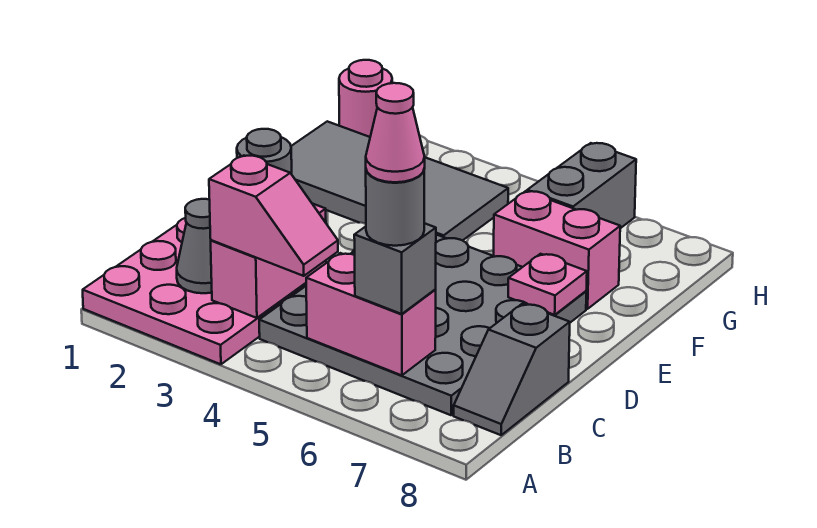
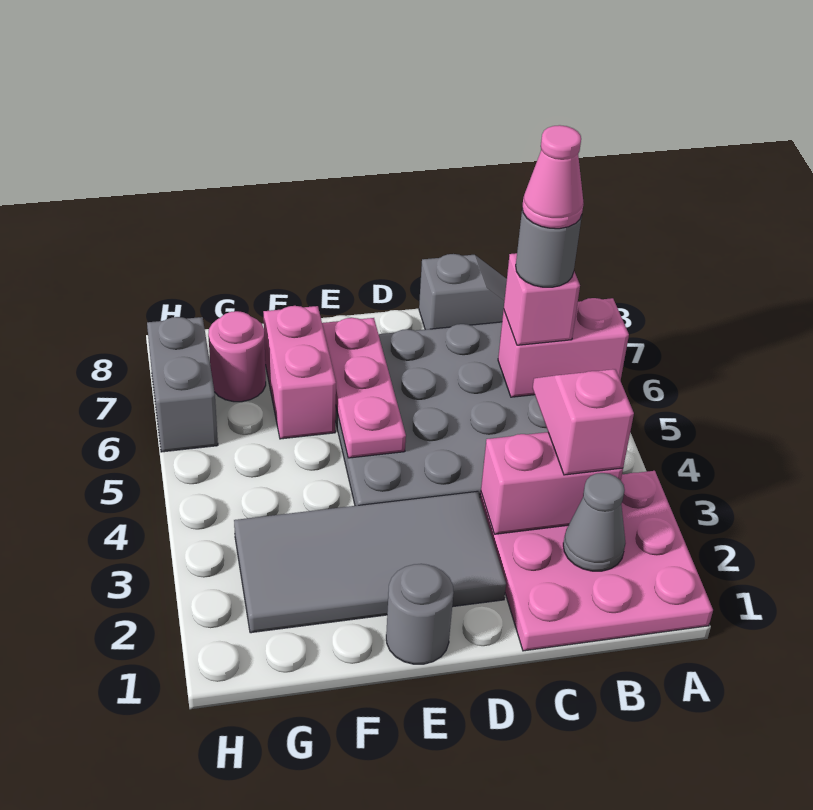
pink brick B5:B6 level 2 -> pink brick A6:B6 level 2
grey brick B6 level 3 -> pink brick B6 level 3
pink plate E7 level 2 -> pink plate E5:E7 level 2
grey tile F1:G4 level 1 -> grey tile D2:G3 level 1
grey brick G6:H6 level 1 -> grey brick H6:H7 level 1
pink round brick H1 level 1 -> pink round brick G7 level 1

